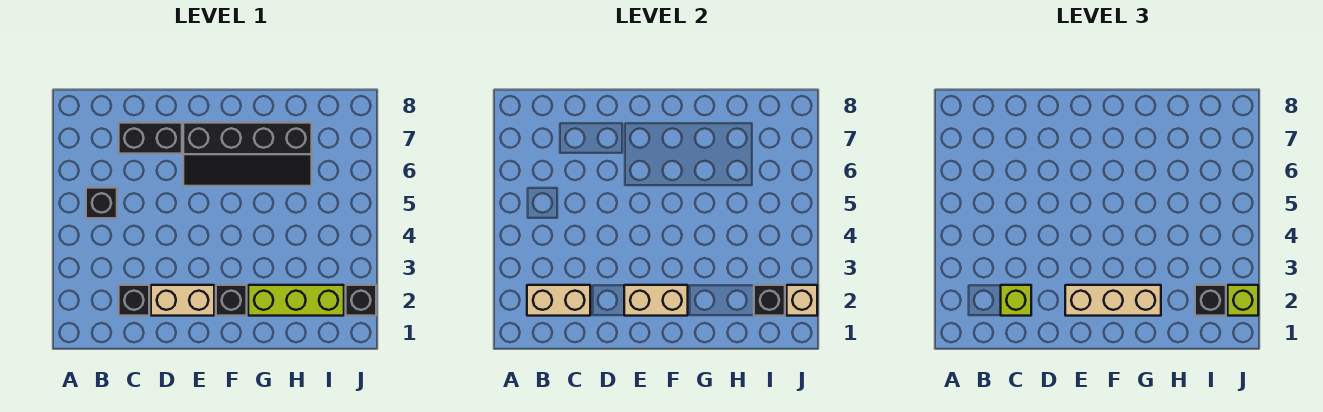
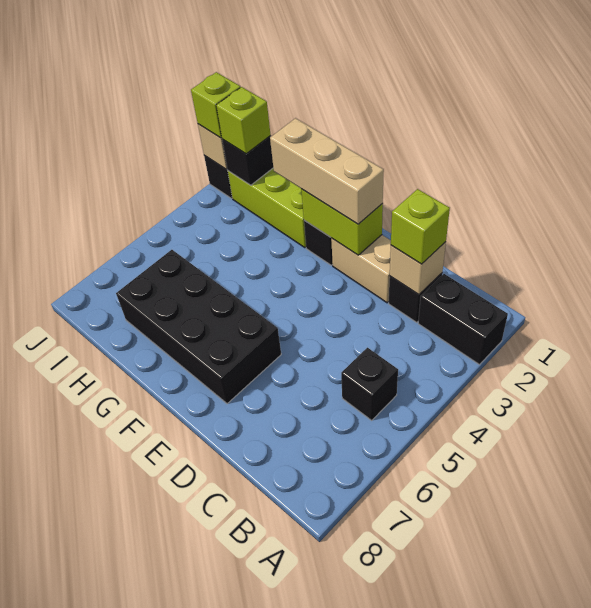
tan brick B2:C2 level 2 -> tan brick C2 level 2
black brick C7:D7 level 1 -> black brick A2:B2 level 1
tan brick E2:F2 level 2 -> lime brick E2:F2 level 2
black slope E6:H7 level 1 top 7 -> black brick E6:H7 level 1
black brick I2 level 3 -> lime brick I2 level 3

